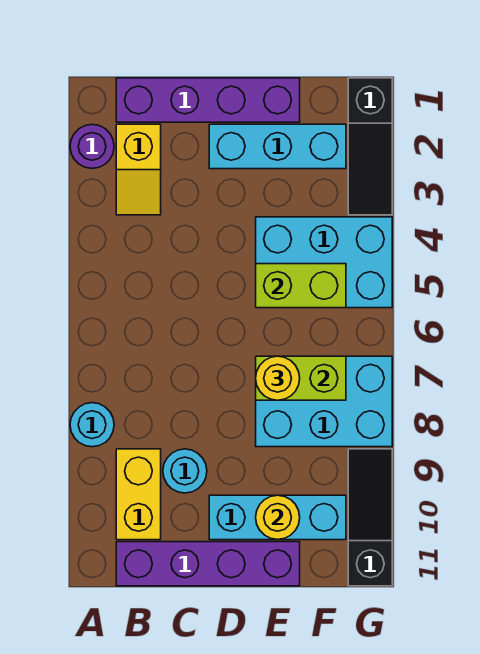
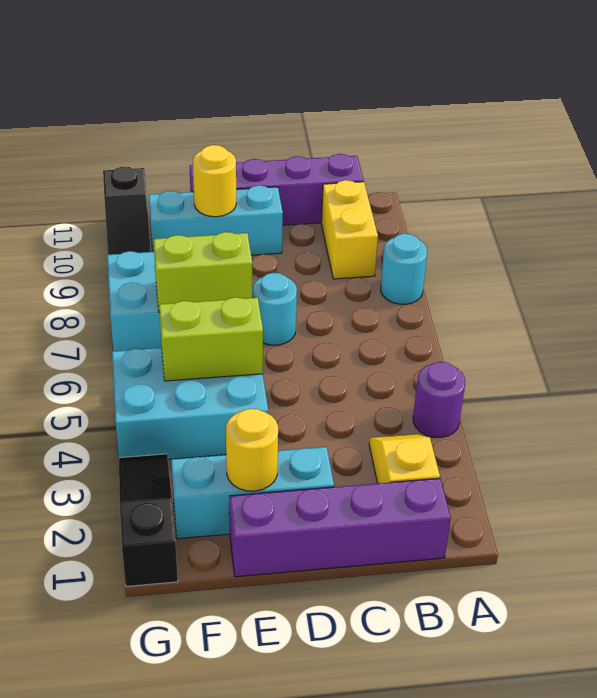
purple round brick A2 level 1 -> purple round brick A4 level 1
cyan round brick C9 level 1 -> cyan round brick D7 level 1
yellow round brick E7 level 3 -> yellow round brick E2 level 2

